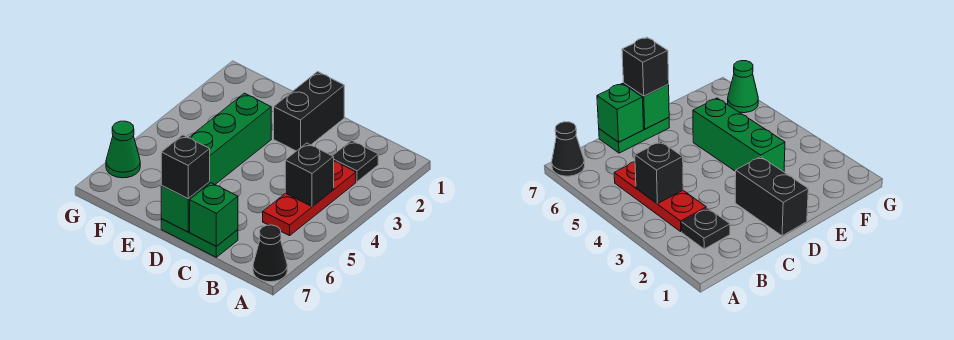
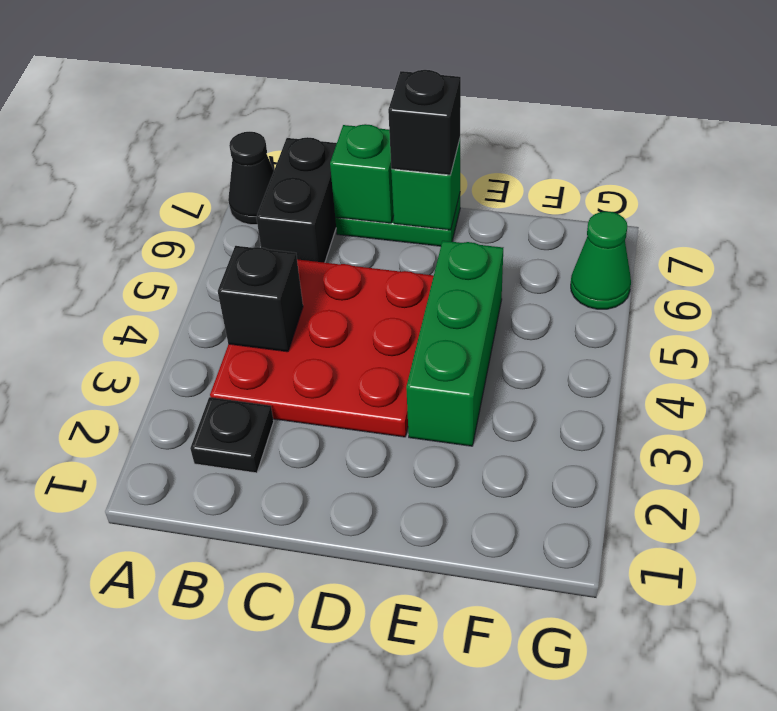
red plate B3:B5 level 1 -> red plate B3:D5 level 1
black brick D1:D2 level 1 -> black brick B6:B7 level 1

